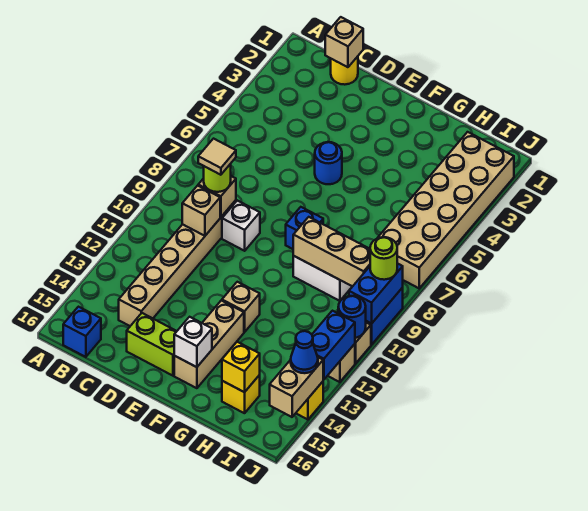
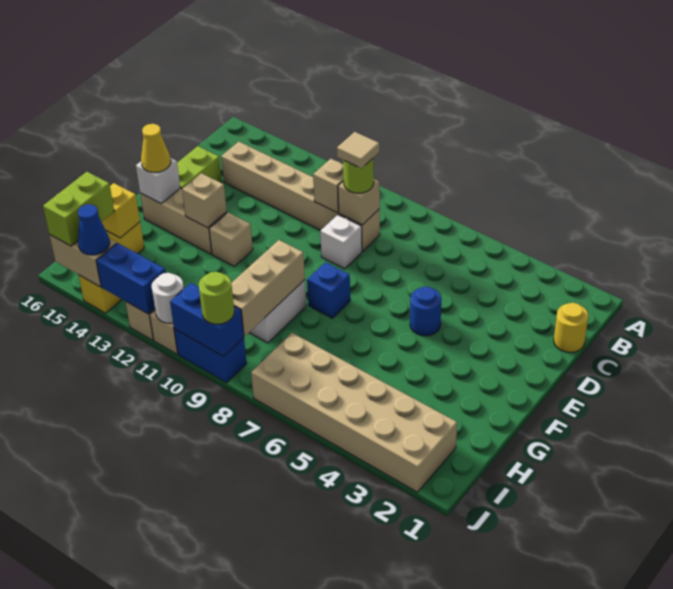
blue brick B16 level 1 -> none
tan brick C1 level 2 -> tan brick F13 level 2
none -> yellow cone F15 level 3
none -> lime brick I15:J15 level 3
blue round brick J11 level 2 -> white round brick J11 level 2

